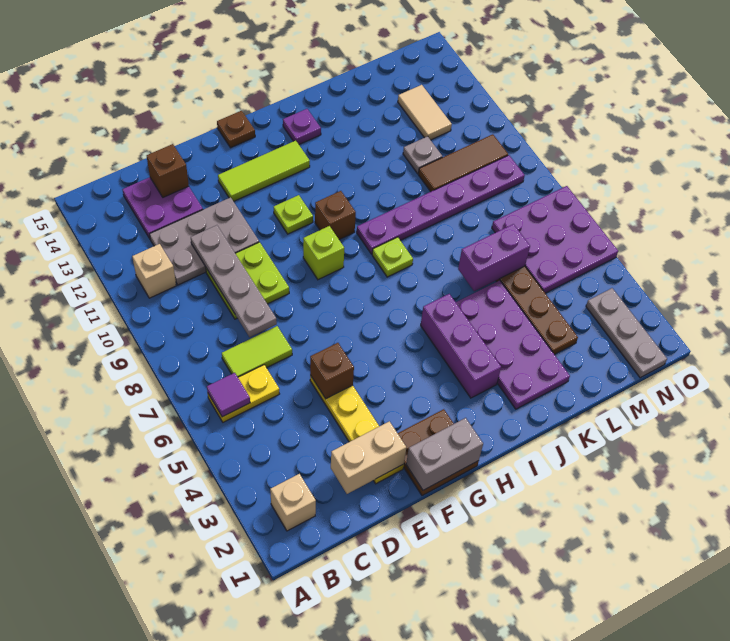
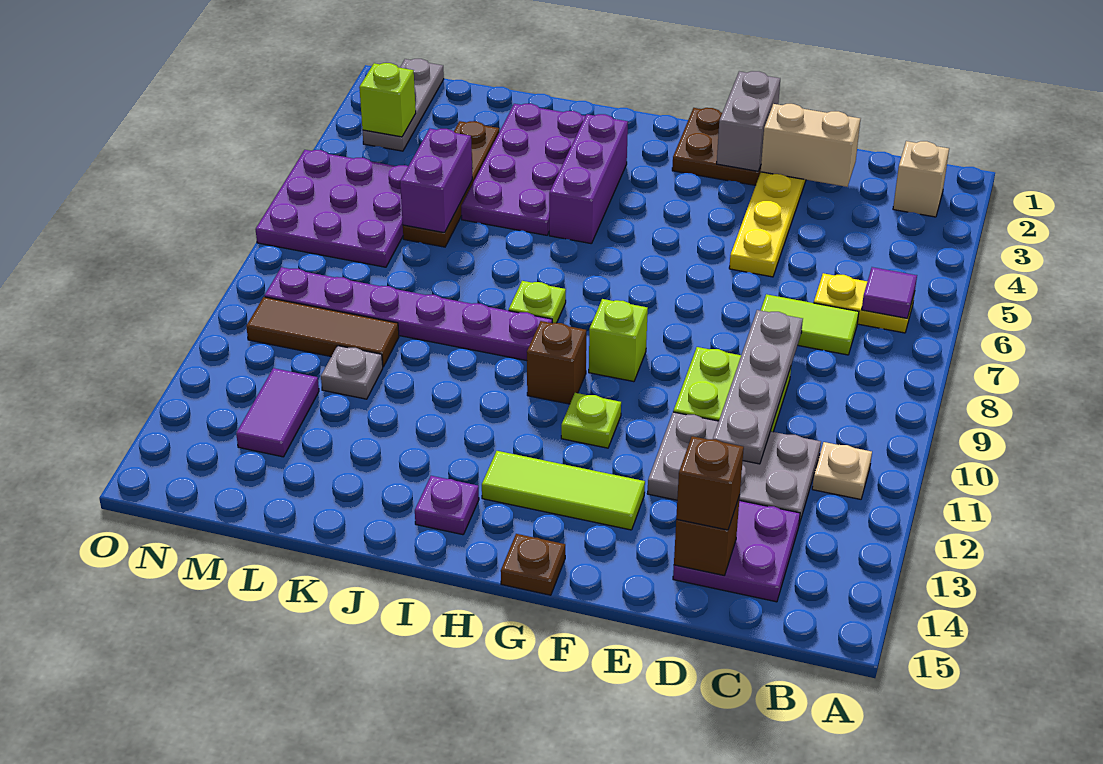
tan brick B11 level 1 -> tan plate B11 level 1
brown brick E5 level 2 -> brown brick D14 level 3
grey brick F1:G1 level 2 -> grey brick F1:F2 level 2
purple brick K6:L6 level 2 -> purple brick L5:L6 level 2
tan tile M12:M13 level 1 -> purple tile M12:M13 level 1
none -> lime brick N3 level 2

